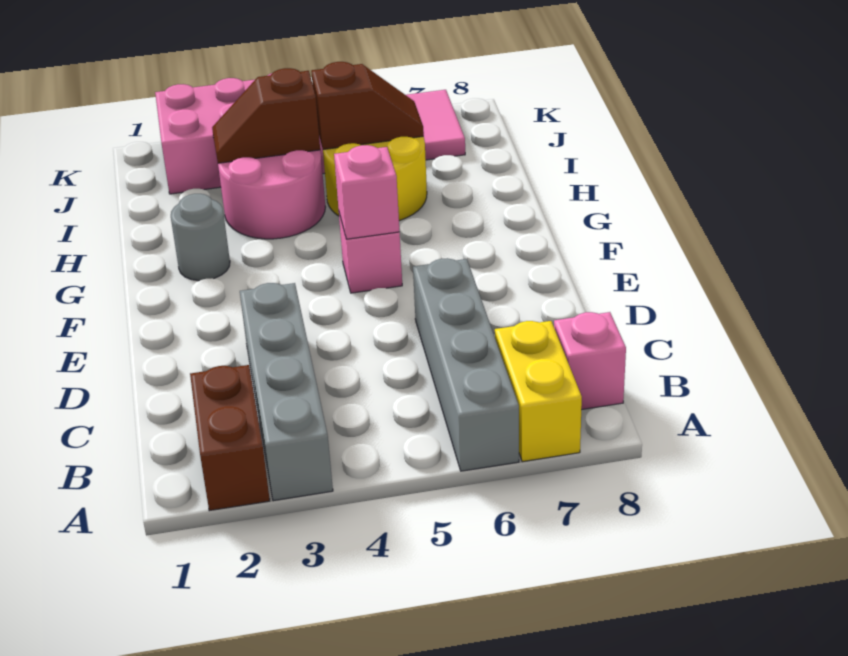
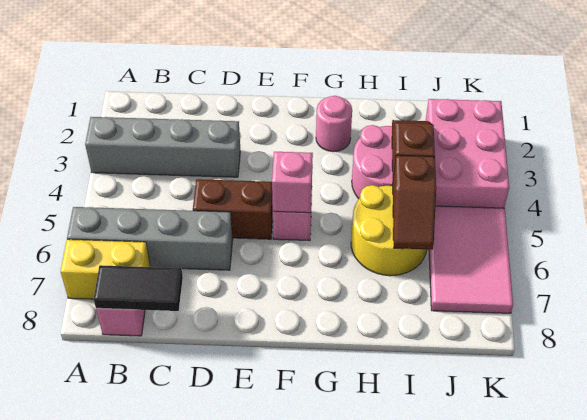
brown brick A2:B2 level 1 -> brown brick D5:E5 level 1
none -> black tile B8:C8 level 2
grey round brick G2 level 1 -> pink round brick G2 level 1

